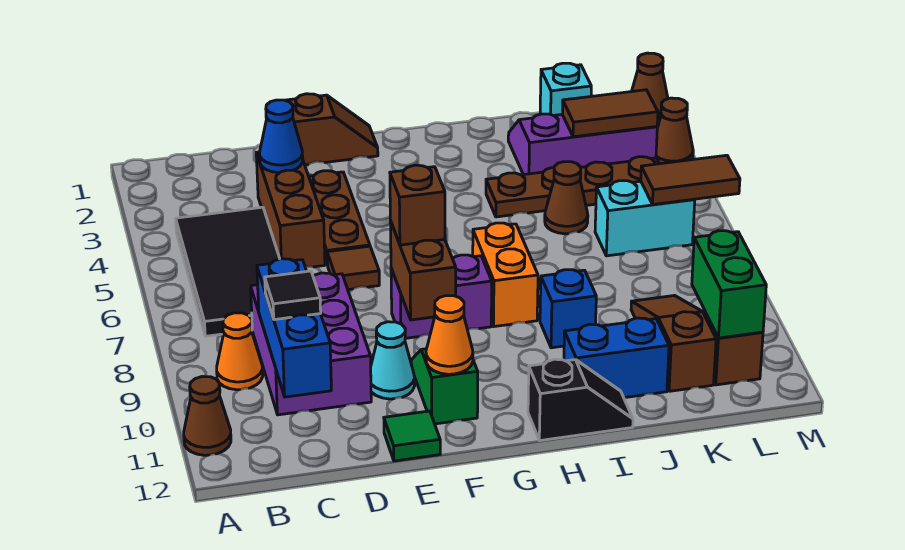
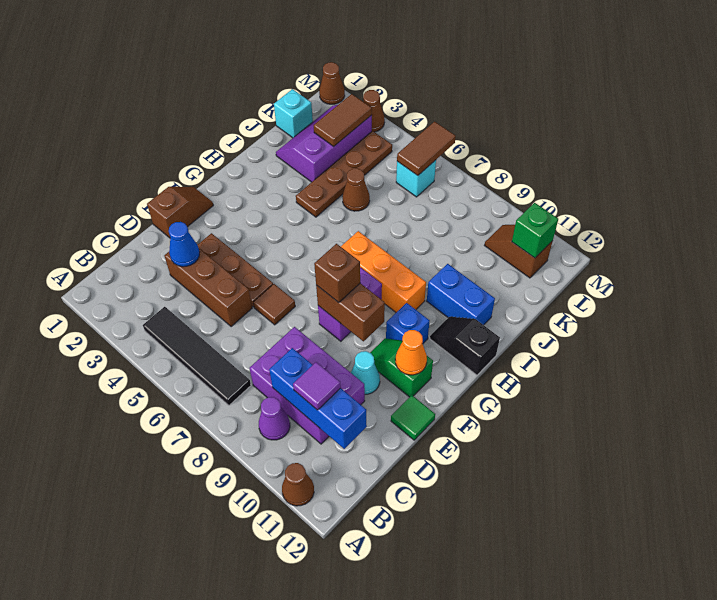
black tile B4:C7 level 1 -> black tile B4:B7 level 1
orange cone B9 level 1 -> purple cone B9 level 1
black tile C10 level 3 -> purple tile C10 level 3
orange brick H7:H8 level 1 -> orange brick H7:H9 level 1
black slope H12:I12 level 1 top H -> black slope H11:H12 level 1 top 12
blue brick I9 level 1 -> blue brick G10 level 1
blue brick I11:J11 level 1 -> blue brick I10:I11 level 1
cyan brick K6:L6 level 1 -> cyan brick L6 level 1
brown slope K9:K11 level 1 top 11 -> none
green brick L10:L11 level 2 -> green brick L11 level 2

